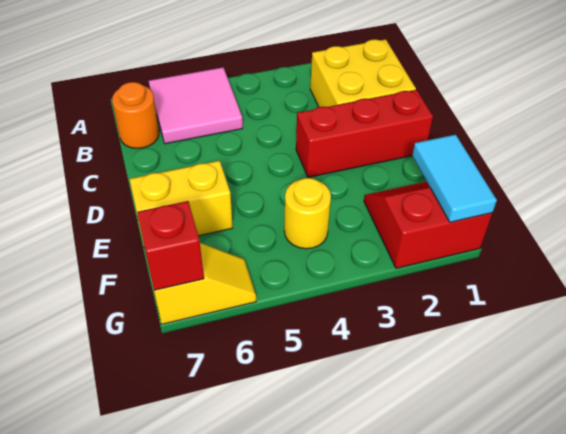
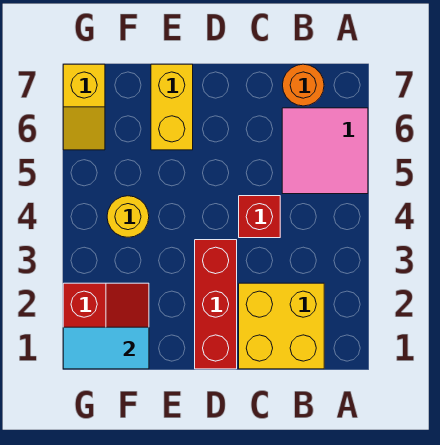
red brick G7 level 2 -> red brick C4 level 1

